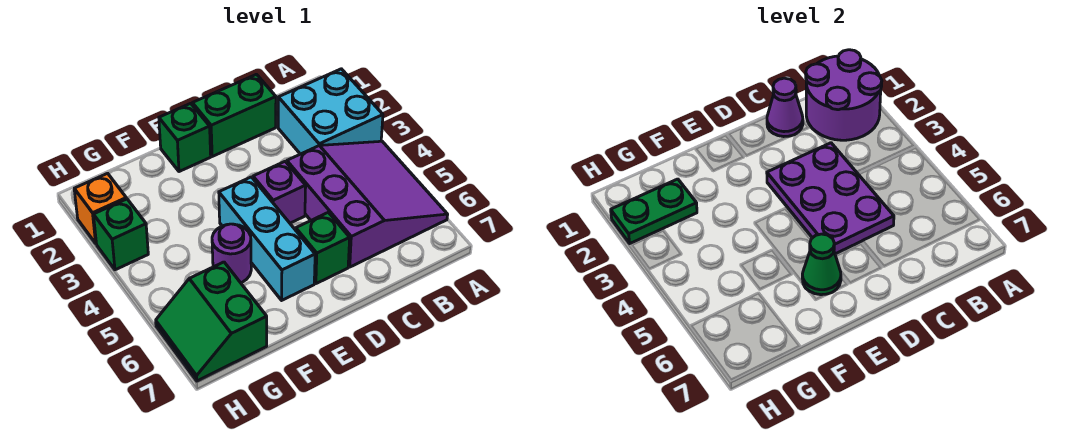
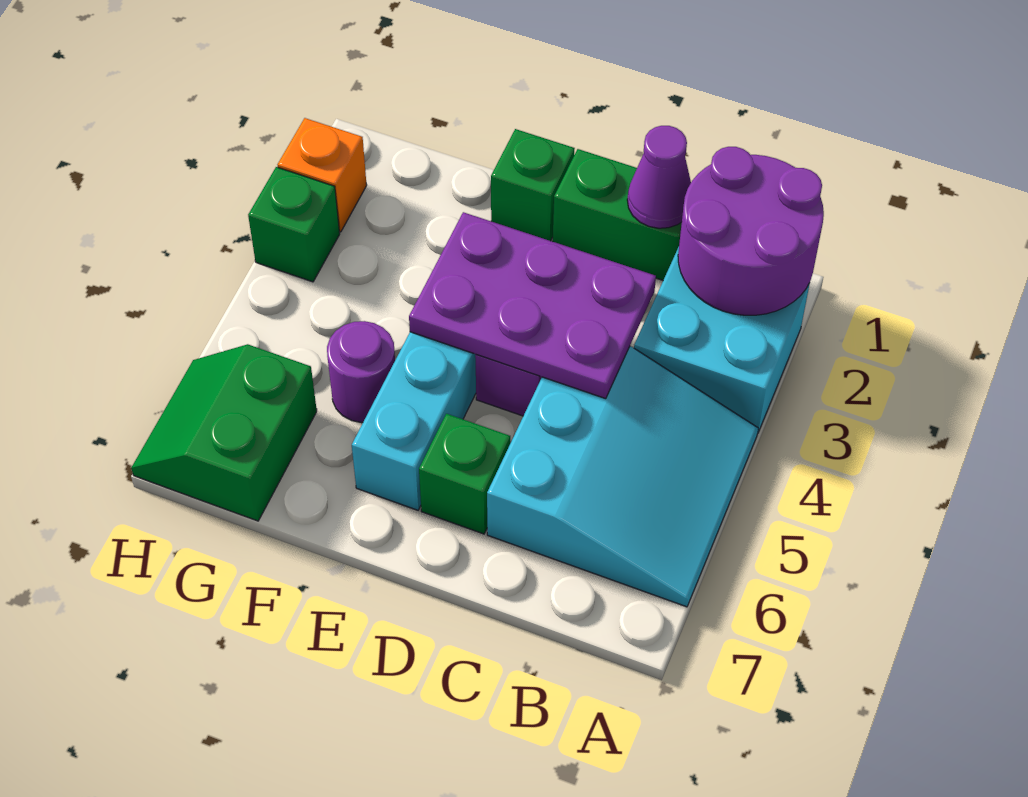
purple slope A4:C6 level 1 top C -> cyan slope A4:C6 level 1 top C
purple plate C3:D5 level 2 -> purple plate C3:E4 level 2
green cone E6 level 2 -> none
green plate G2:H2 level 2 -> none

